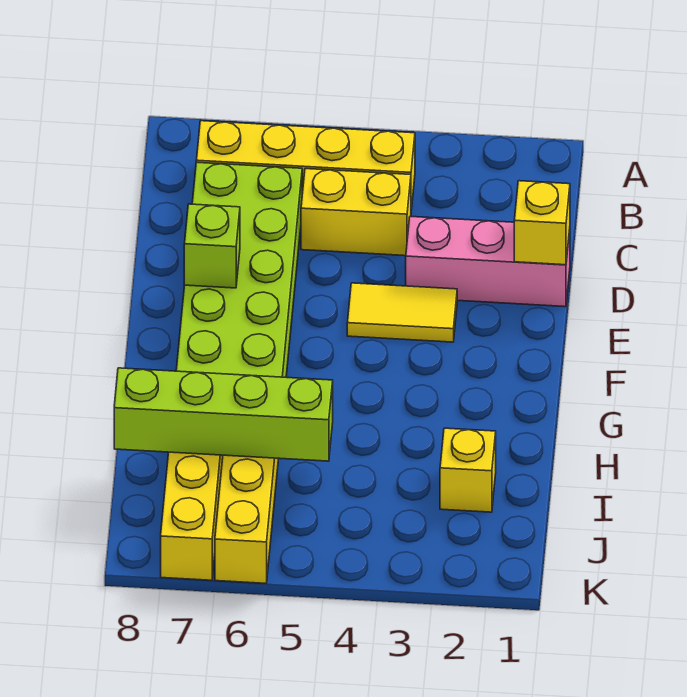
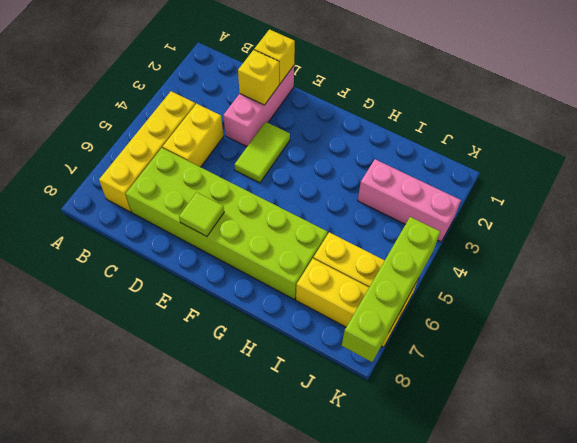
yellow tile E3:E4 level 1 -> lime tile E3:E4 level 1
lime brick E7 level 2 -> lime tile E7 level 2
yellow brick I2 level 1 -> yellow brick D2 level 2
none -> pink brick I3:K3 level 1
lime brick I5:I8 level 2 -> lime brick K5:K8 level 2

